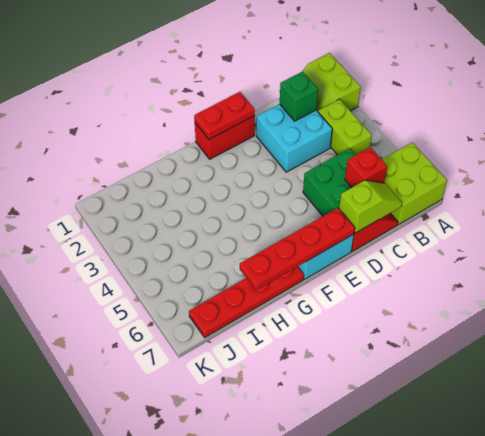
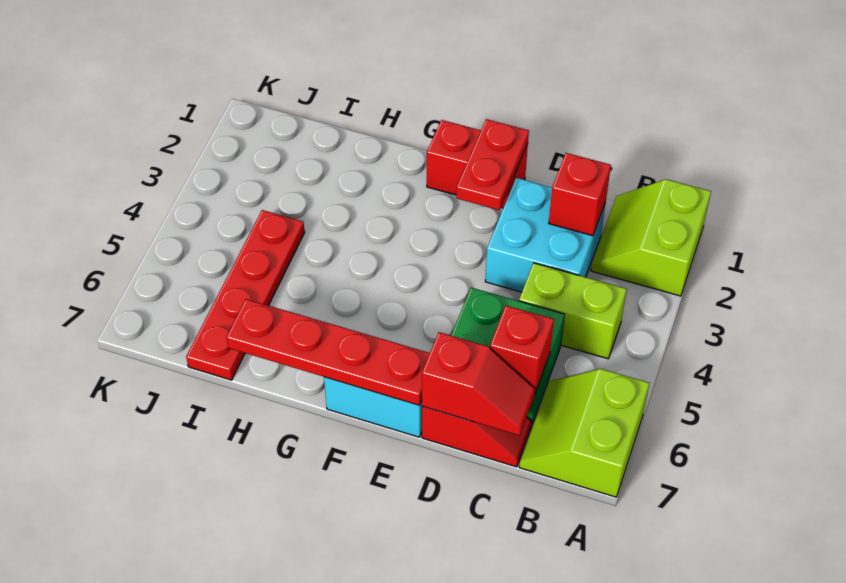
lime brick A6:B7 level 1 -> lime slope A6:B7 level 1 top A
lime brick B3:B4 level 1 -> lime brick B4:C4 level 1
green brick C2 level 2 -> red brick C2 level 2
lime slope C7:D7 level 2 top D -> red slope C7:D7 level 2 top D
red plate E1:F1 level 2 -> red plate E1:E2 level 2
red plate G7:J7 level 1 -> red plate I4:I7 level 1

